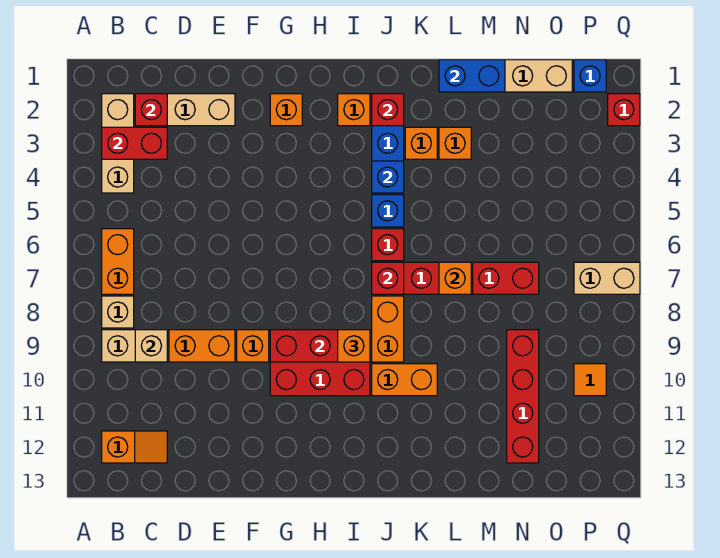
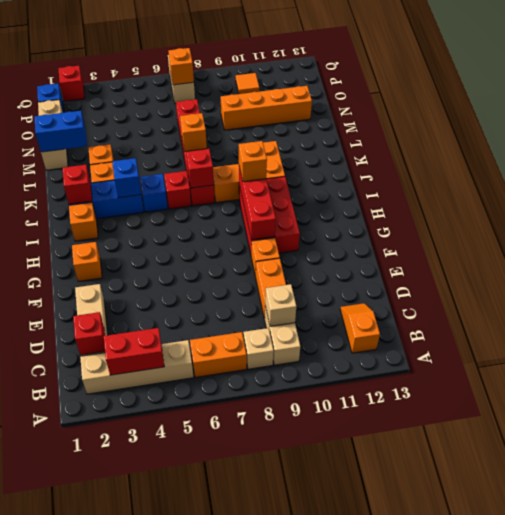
tan brick B2:B4 level 1 -> tan brick B2:B5 level 1
red brick B3:C3 level 2 -> red brick B3:B4 level 2
blue brick L1:M1 level 2 -> blue brick M1:M2 level 2
red brick N9:N12 level 1 -> orange brick N9:N12 level 1
none -> orange brick P7 level 2

